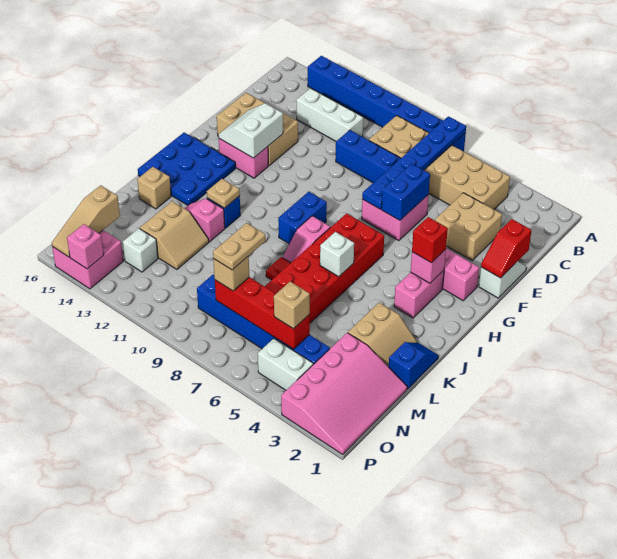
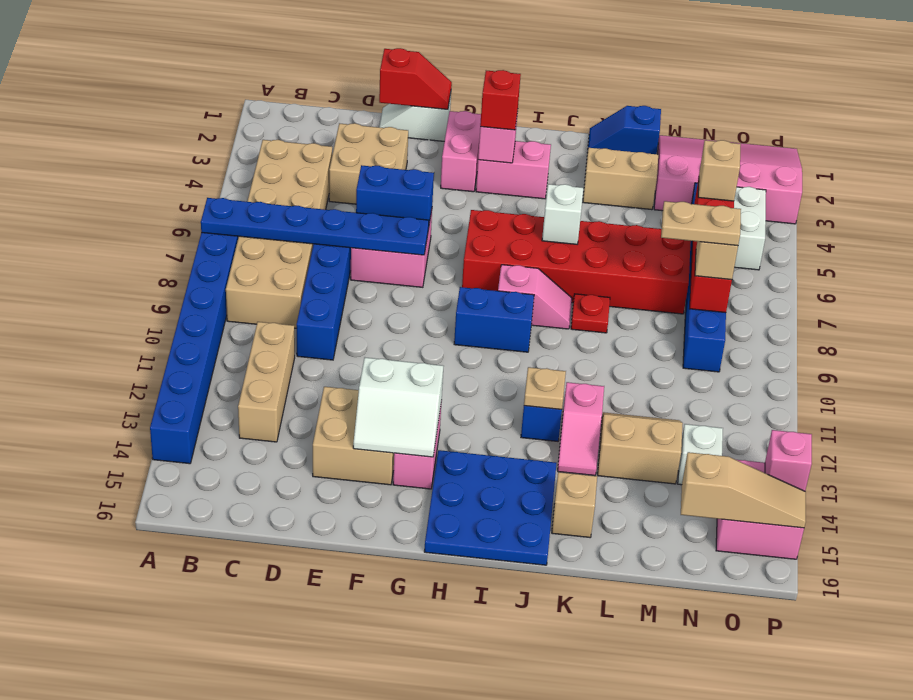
white brick C11:C13 level 1 -> tan brick C11:C13 level 1
tan brick E13:F15 level 1 -> tan brick E13:F14 level 1

